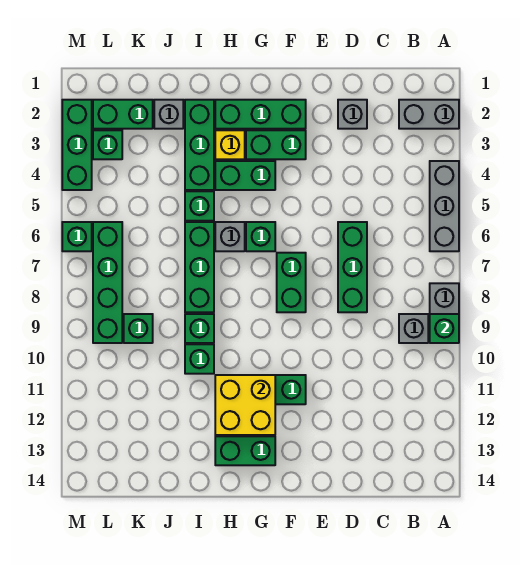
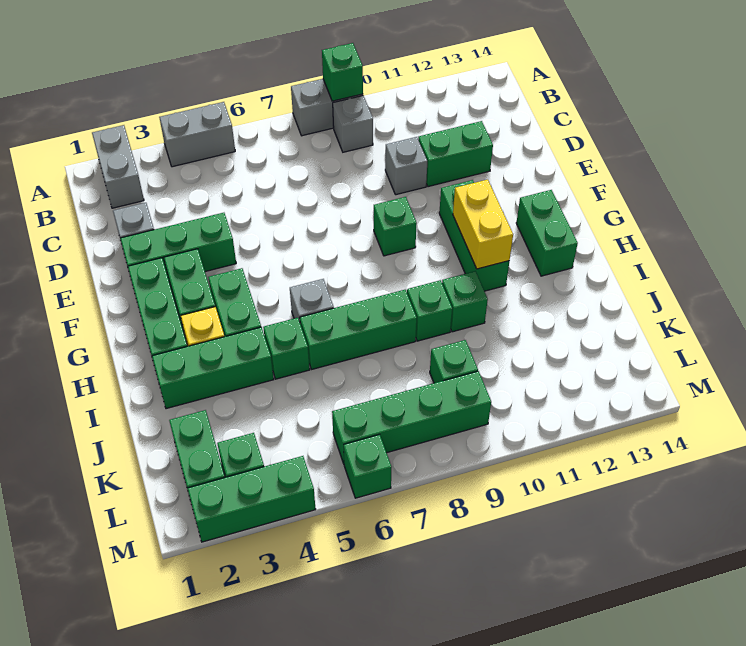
grey brick A4:A6 level 1 -> grey brick A4:A5 level 1
green brick D6:D8 level 1 -> green brick E2:E4 level 1
green brick F7:F8 level 1 -> green brick D11:D12 level 1
green brick G6 level 1 -> green brick F9 level 1
yellow brick G11:H12 level 2 -> yellow brick G11:H11 level 2
grey brick J2 level 1 -> grey brick D10 level 1

